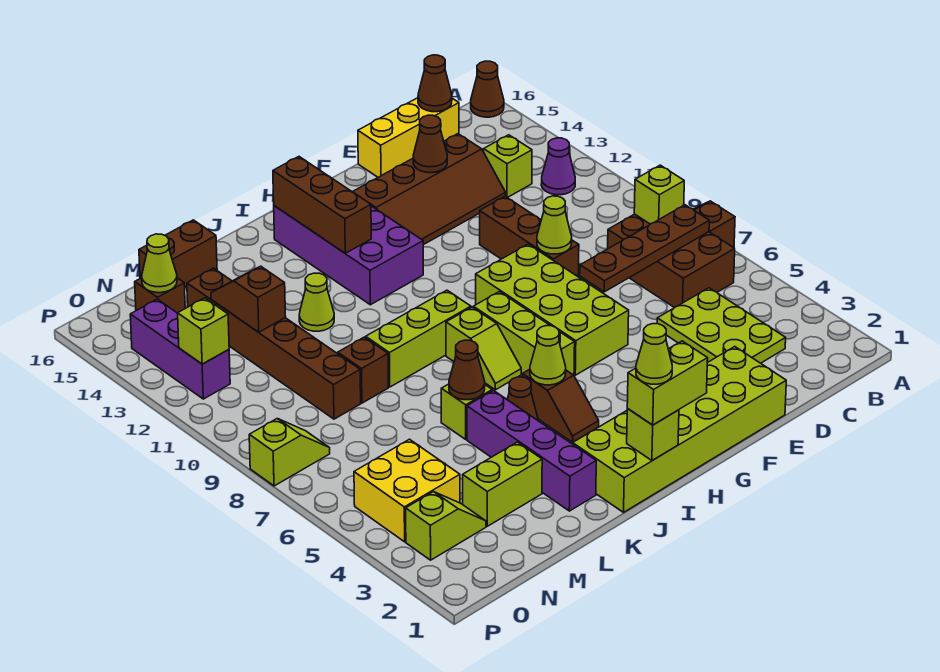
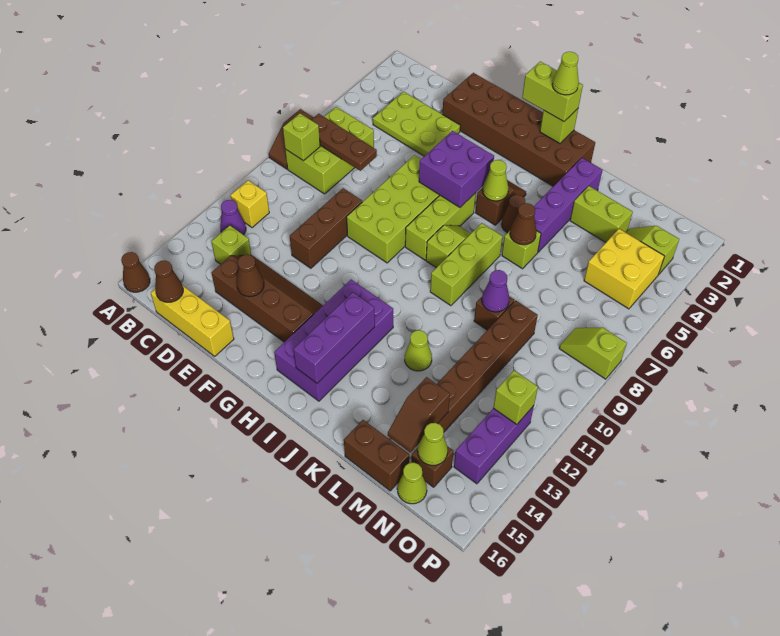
brown brick B6:C8 level 1 -> lime brick B6:C8 level 1
brown plate B7:E7 level 2 -> brown plate B7:D7 level 2
none -> yellow brick B11 level 1
lime plate C3:D5 level 1 -> lime plate C3:E4 level 1
lime brick E1:J2 level 1 -> brown brick E1:J2 level 1
lime cone E9 level 2 -> lime cone N16 level 1
none -> purple brick G5:H6 level 2
lime brick I9:K9 level 1 -> lime brick J7:J9 level 1
brown brick I13:I15 level 2 -> purple brick I13:I15 level 2
none -> purple cone L9 level 2
brown slope M12:M13 level 2 top 12 -> brown slope M14:M15 level 2 top 14

